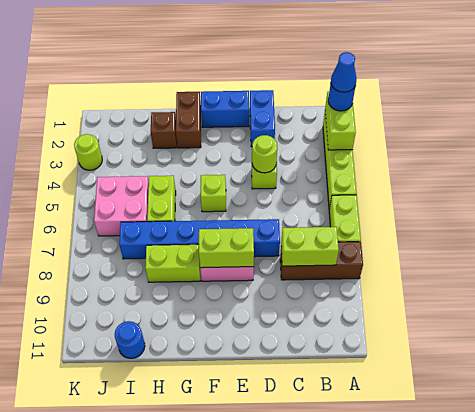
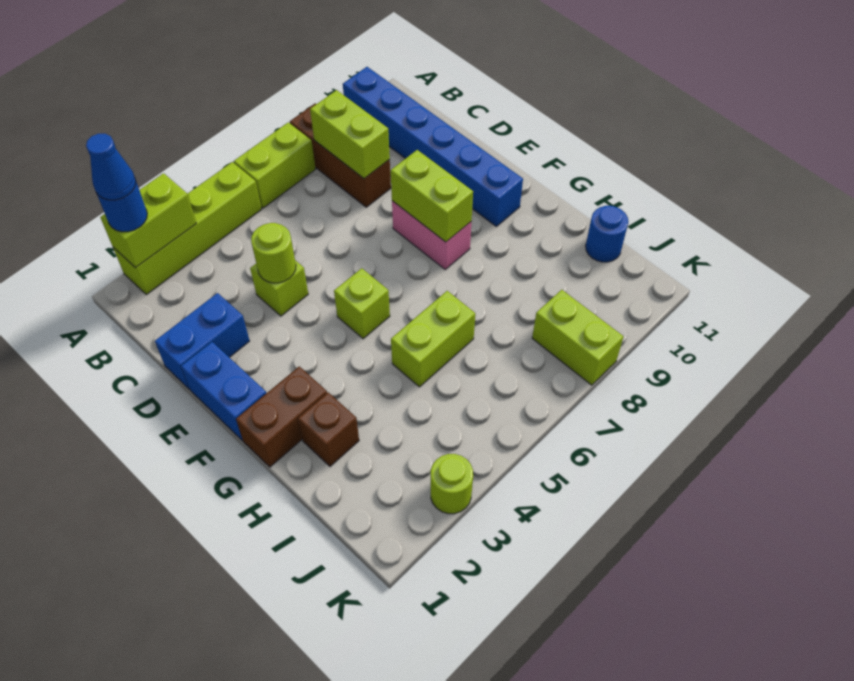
blue brick D7:I7 level 1 -> blue brick A10:F10 level 1
lime brick G8:H8 level 1 -> lime brick J8:K8 level 1
pink brick I5:J6 level 1 -> none

